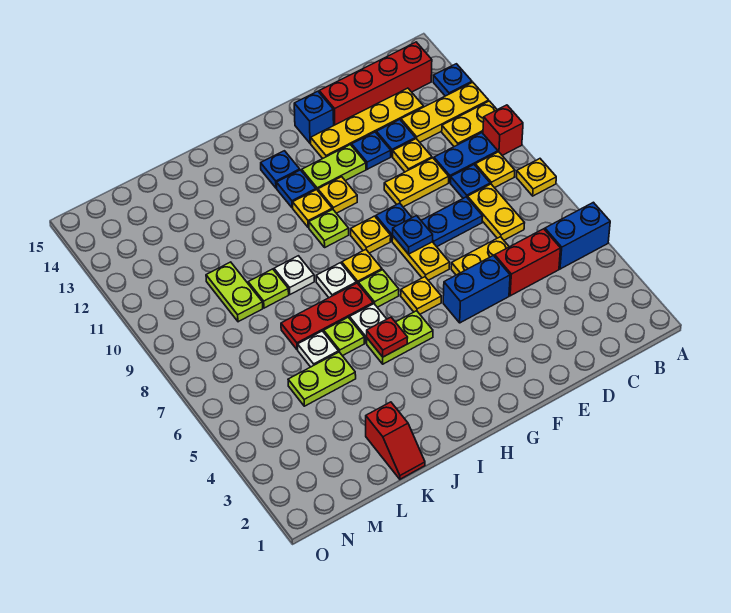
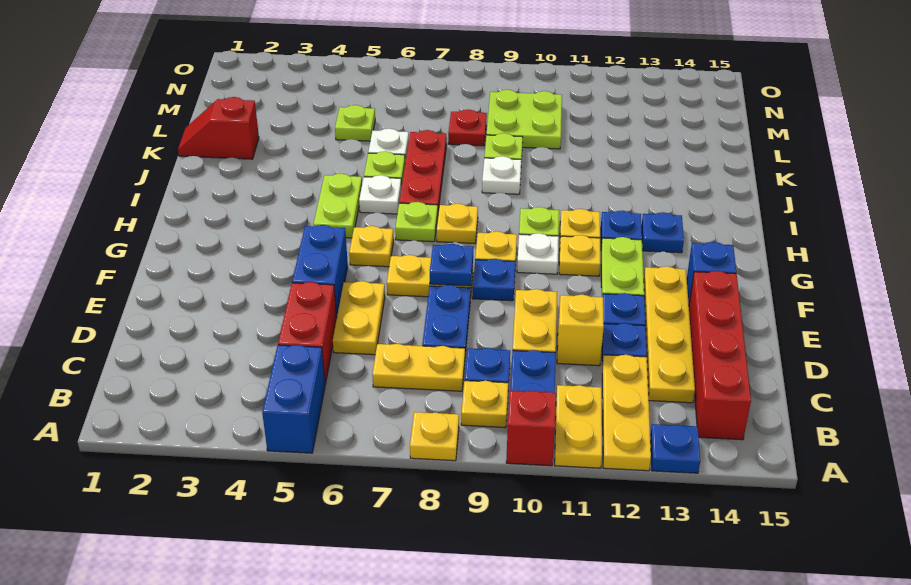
yellow plate D11 level 1 -> yellow brick D11 level 1
red plate I5 level 2 -> red plate L8 level 1
white plate I8 level 1 -> white plate G10 level 1
lime plate K5:L5 level 1 -> lime plate L5 level 1
lime plate L9:L10 level 1 -> lime plate L9:M10 level 1

